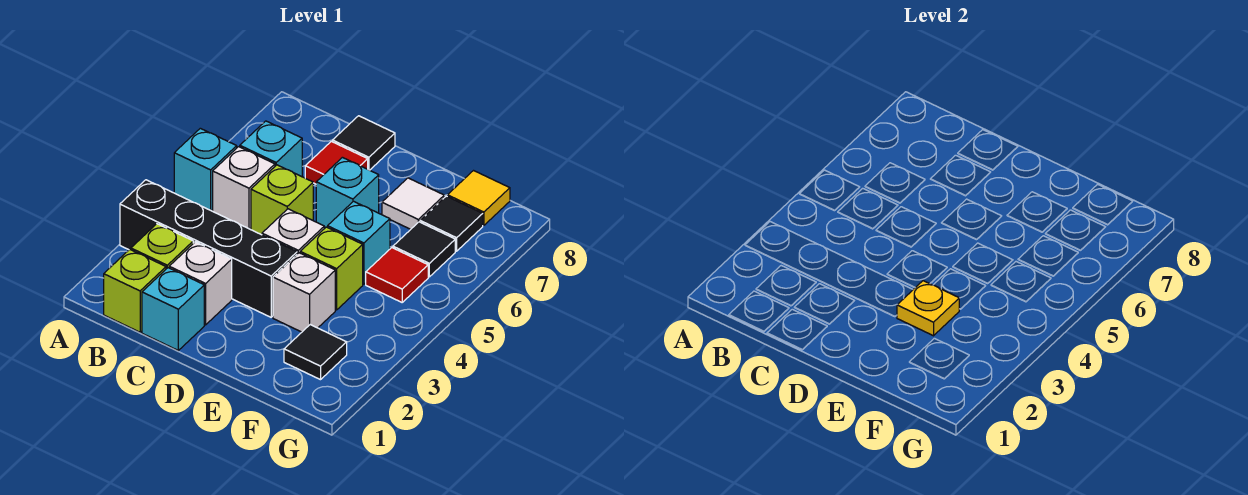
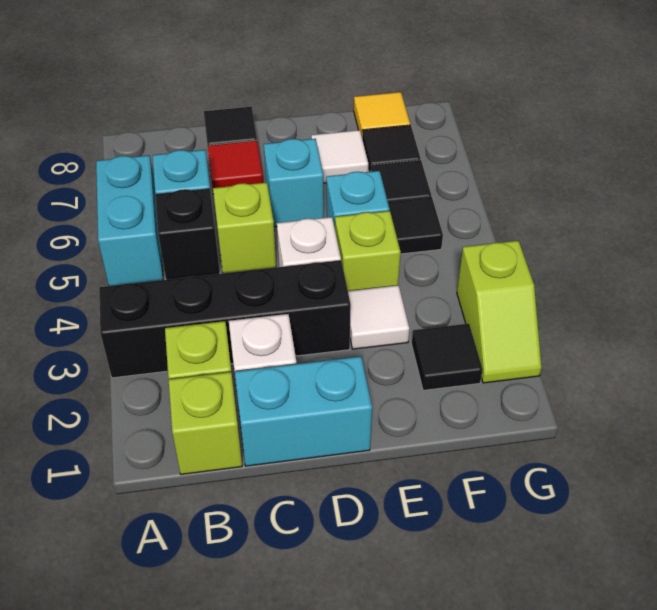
cyan brick A5 level 1 -> cyan brick A5:A6 level 1
white brick B5 level 1 -> black brick B5 level 1
cyan brick C1 level 1 -> cyan brick C1:D1 level 1
white brick E3 level 1 -> white tile E3 level 1
yellow plate E3 level 2 -> none
red tile F5 level 1 -> black tile F5 level 1
none -> lime slope G2:G3 level 1 top 3

